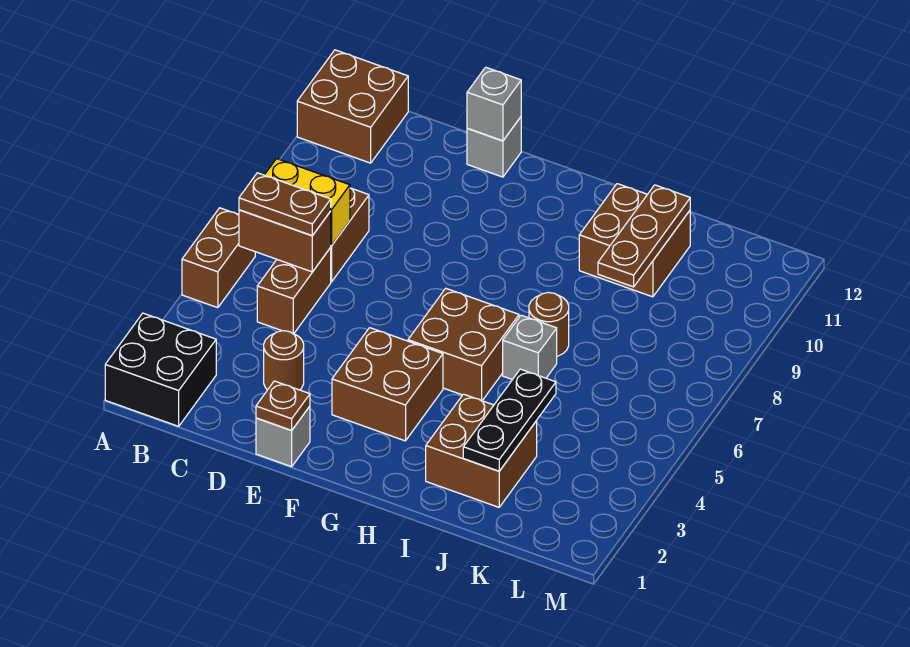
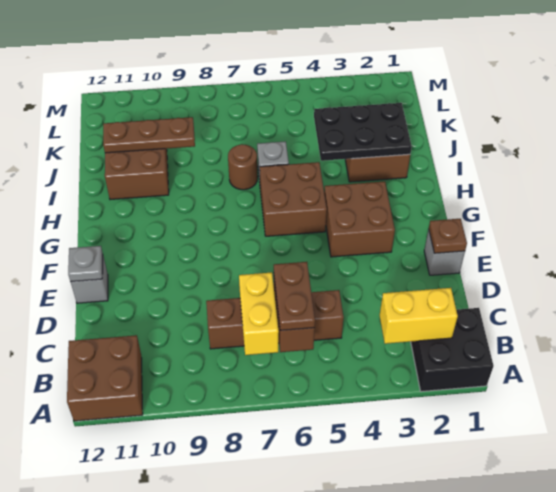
brown brick A5:A6 level 1 -> none
none -> yellow brick B2:B3 level 2
brown round brick D3 level 1 -> none
grey brick E12 level 2 -> grey plate E12 level 2
black plate J2:J4 level 2 -> black plate I2:J4 level 2

